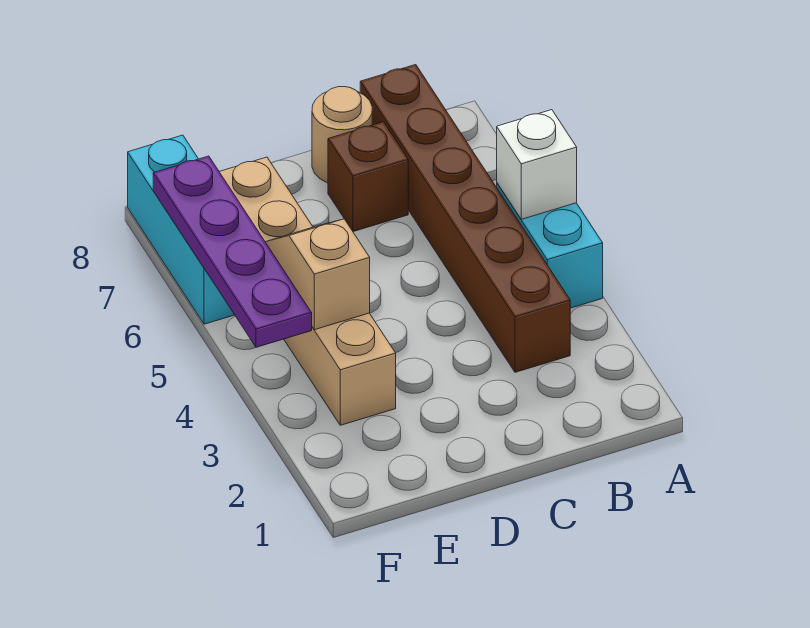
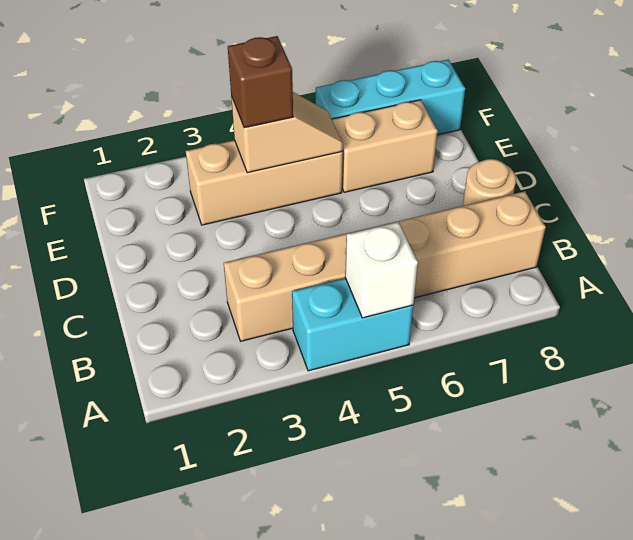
brown brick B3:B8 level 1 -> tan brick B3:B8 level 1
brown brick C7 level 1 -> brown brick E4 level 3
purple plate F4:F7 level 2 -> none

